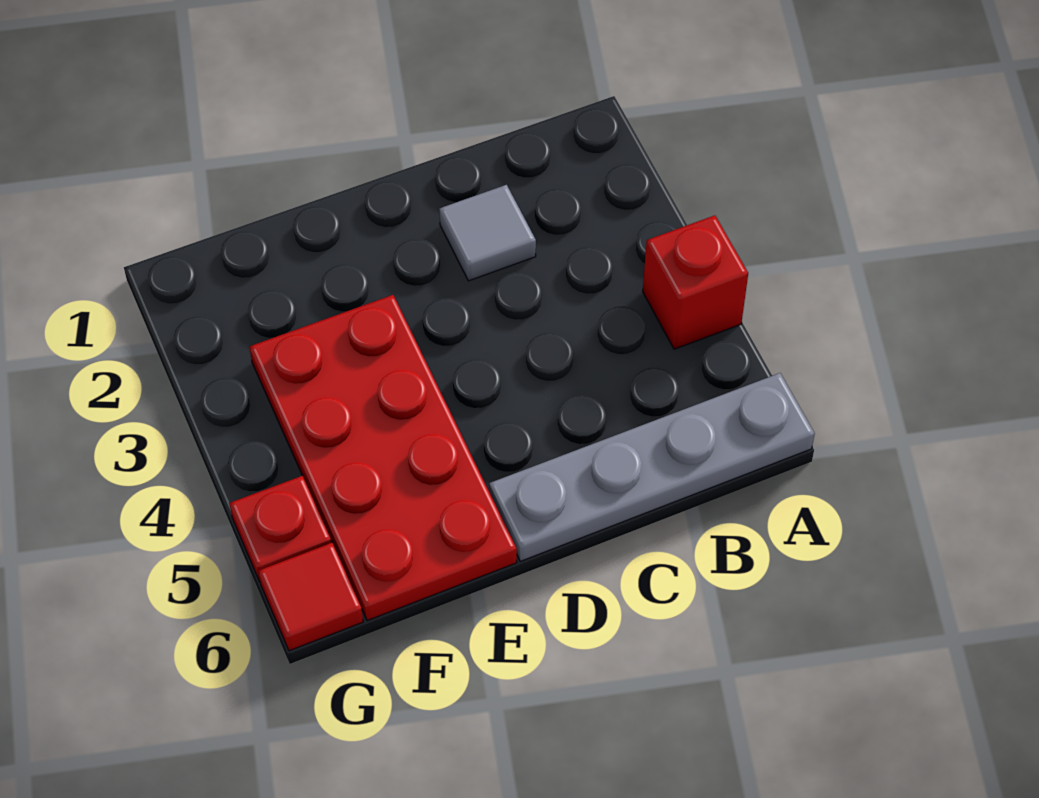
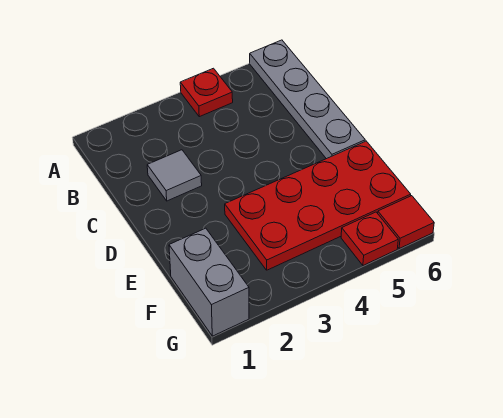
red brick A4 level 1 -> red plate A4 level 1
none -> grey brick F1:G1 level 1

